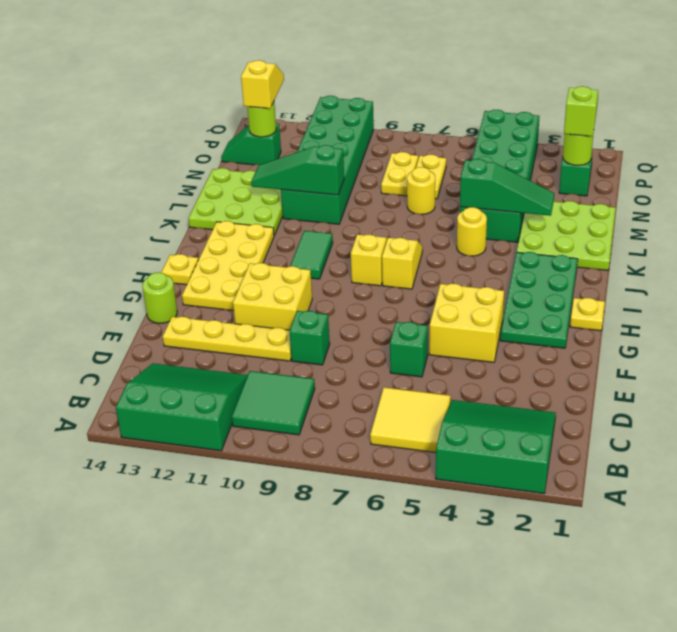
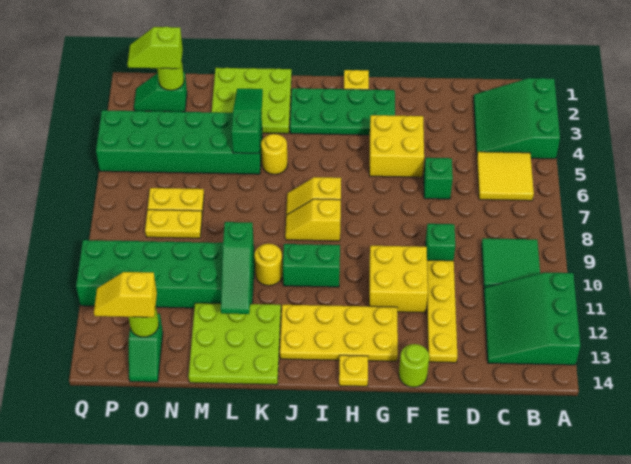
green tile I10:J10 level 1 -> green brick I10:J10 level 1
yellow round brick M7 level 1 -> yellow round brick K10 level 1

